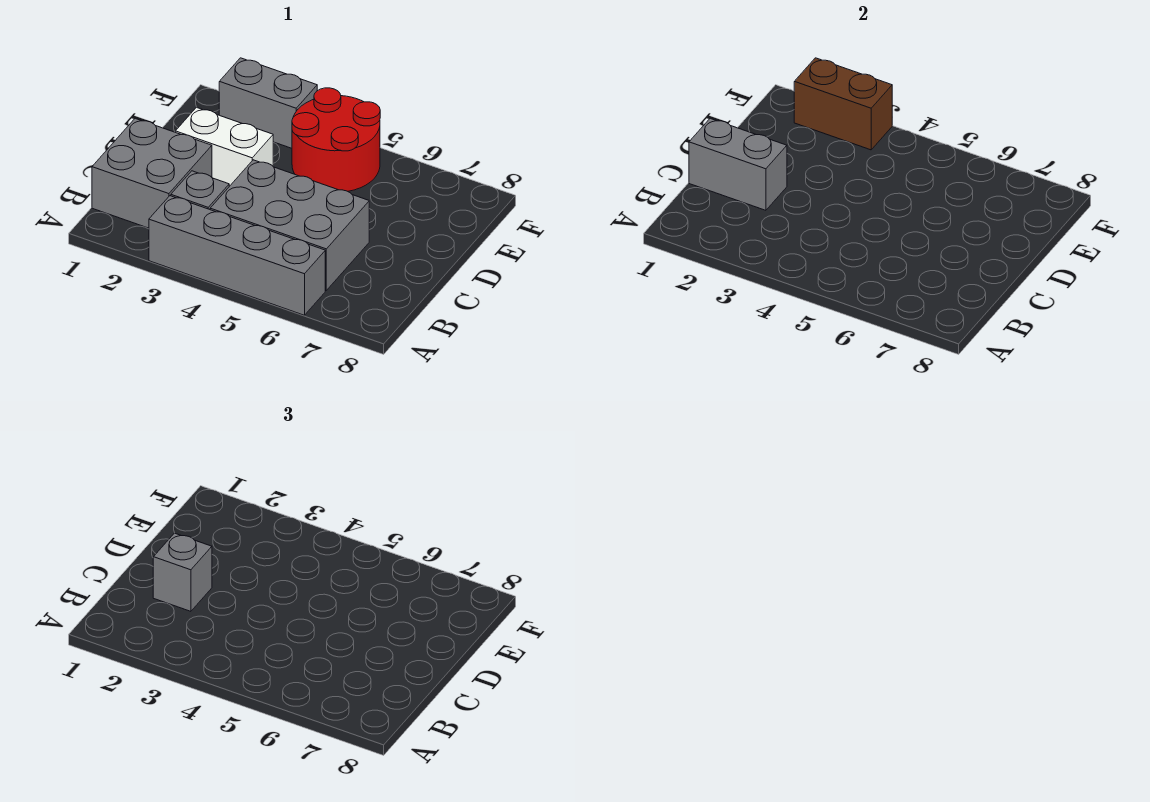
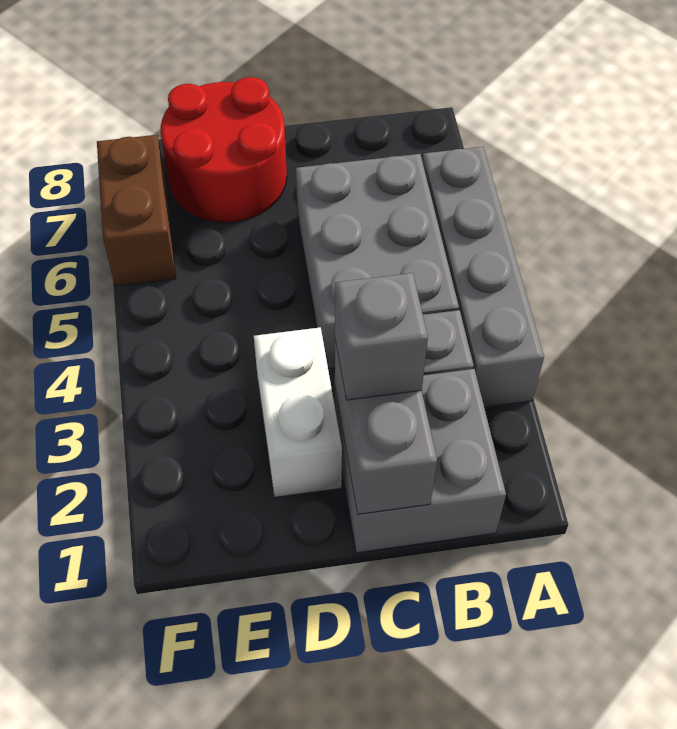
red round brick E4:F5 level 1 -> red round brick D7:E8 level 1
grey brick F2:F3 level 1 -> none
brown brick F2:F3 level 2 -> brown brick F6:F7 level 1

